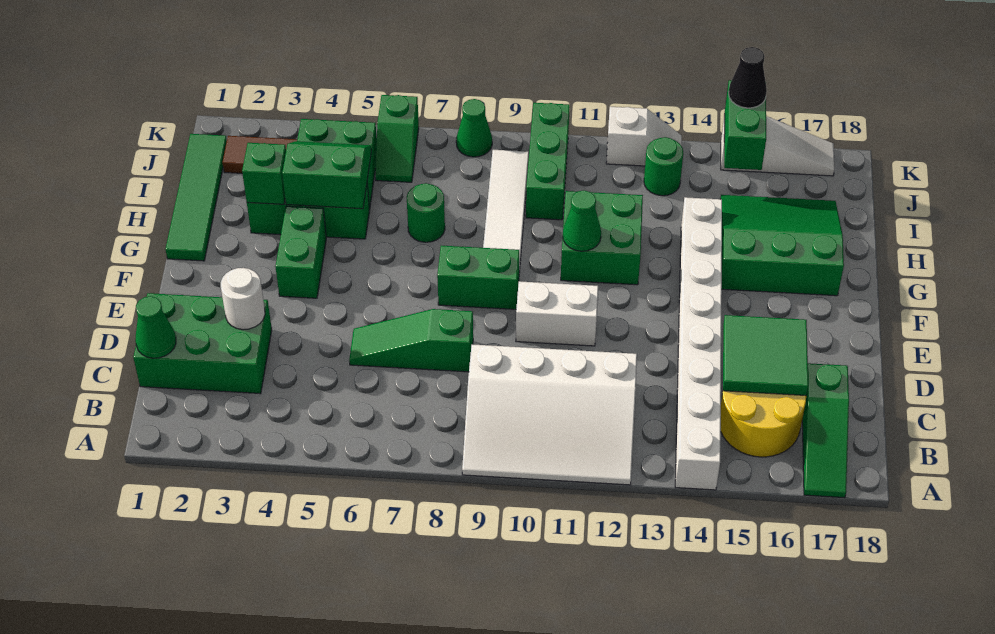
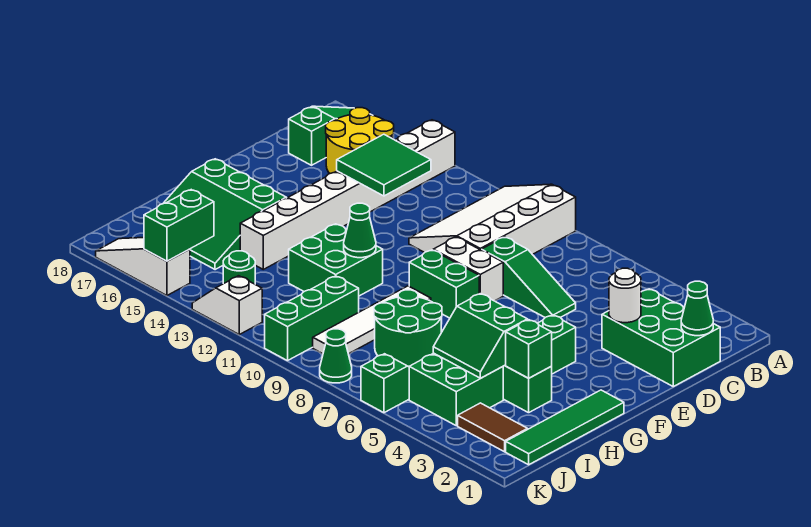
white slope A9:C12 level 1 top C -> white slope A9:D11 level 1 top 9
green tile C15:D16 level 2 -> green tile C13:D14 level 2
white brick E10:E11 level 1 -> white brick E8:E9 level 1
green round brick H7 level 1 -> green round brick H7:I8 level 1
black cone K15 level 3 -> none

